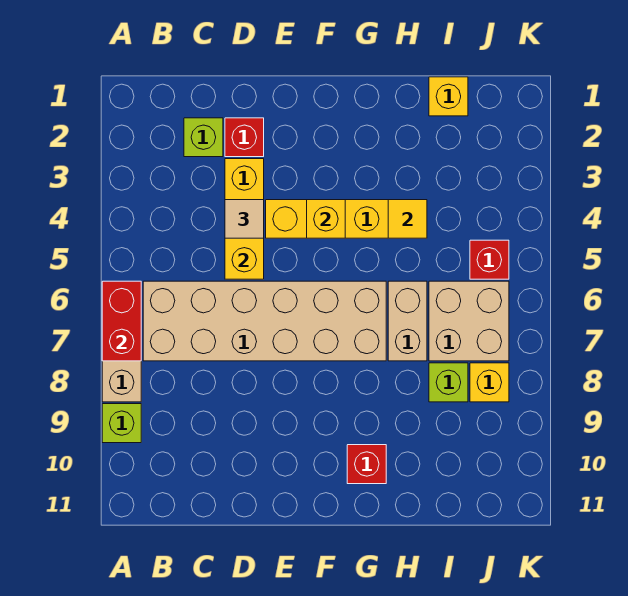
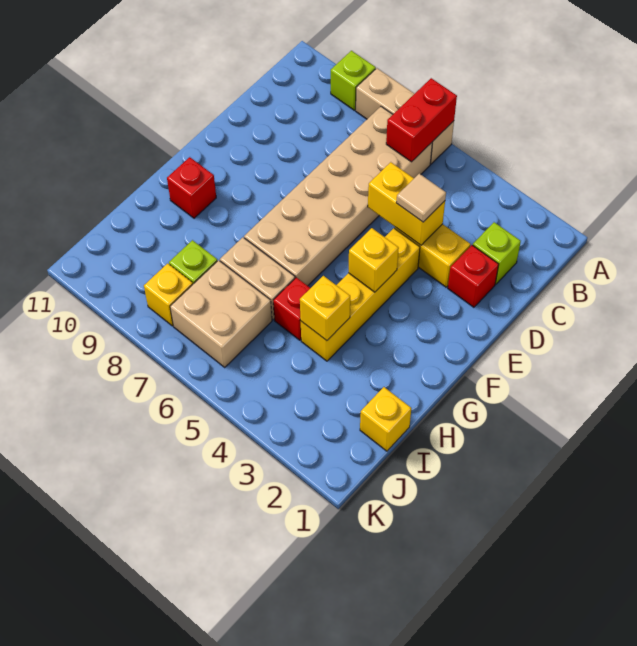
red brick A6:A7 level 2 -> red brick A6:B6 level 2
yellow tile H4 level 2 -> yellow brick H4 level 2
red brick J5 level 1 -> red brick H5 level 1

